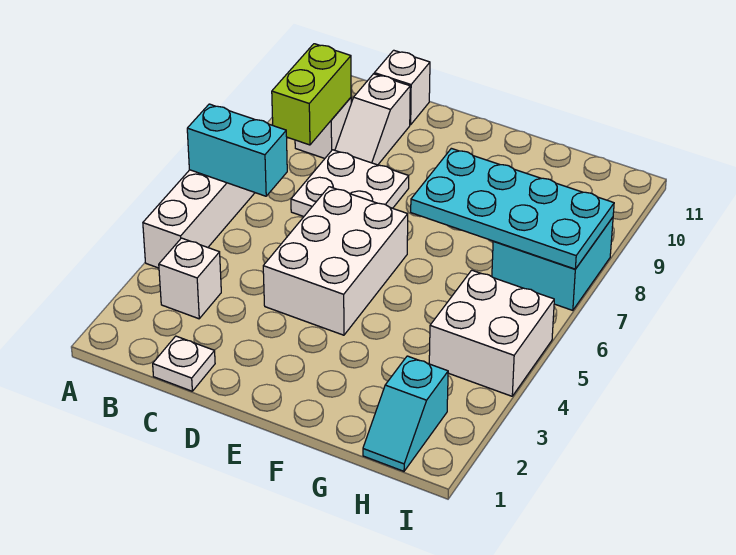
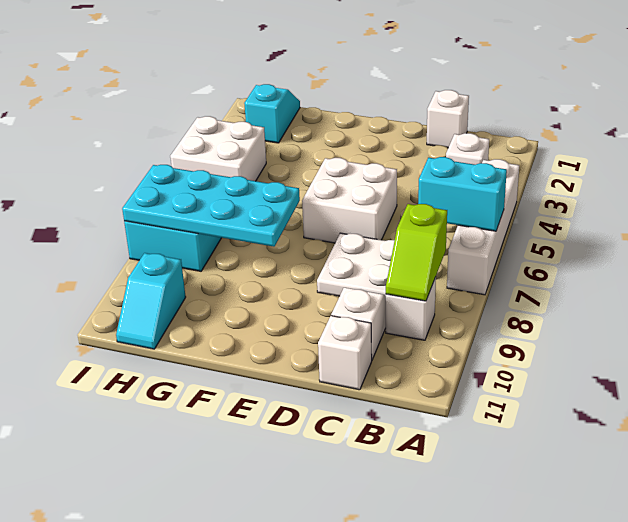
lime brick B8:B9 level 2 -> lime slope B8:B9 level 2 top 8
white plate C1 level 1 -> white brick C1 level 1
white brick D4:E6 level 1 -> white brick D5:E6 level 1
none -> cyan slope H10:H11 level 1 top 10

